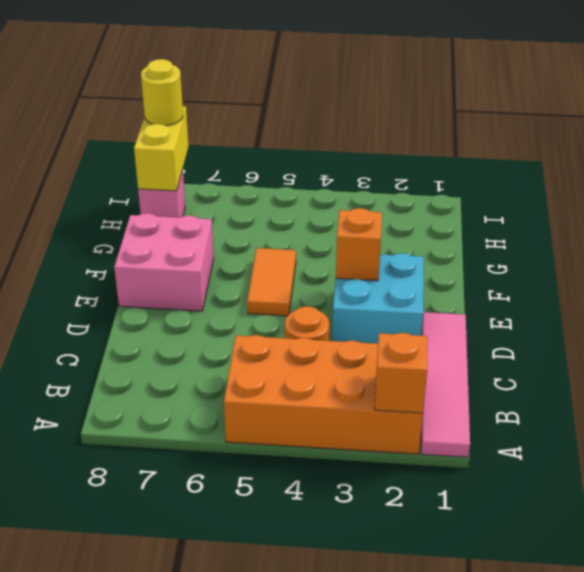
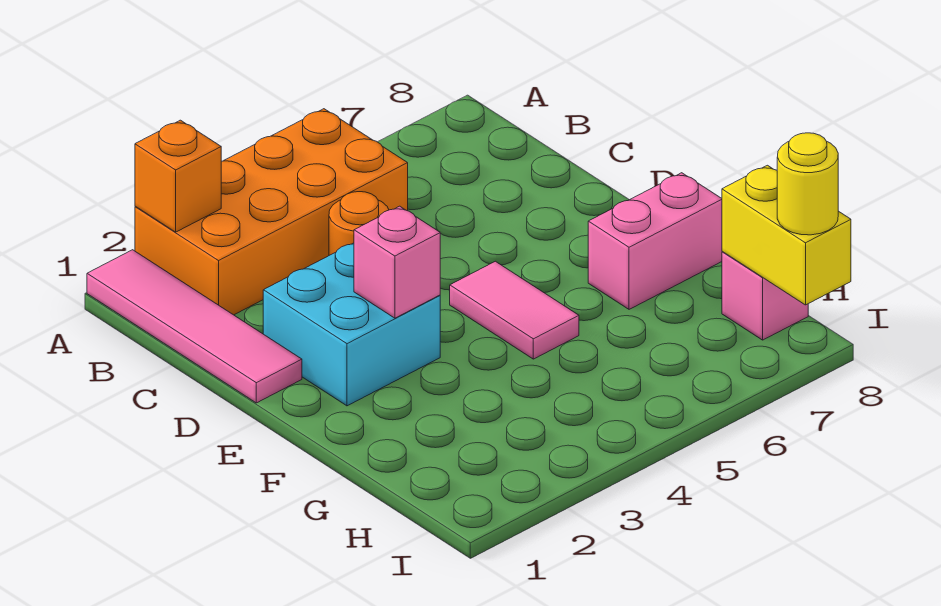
orange brick E3 level 2 -> pink brick E3 level 2
orange tile E5:F5 level 1 -> pink tile E5:F5 level 1
pink brick E7:F8 level 1 -> pink brick F7:F8 level 1

